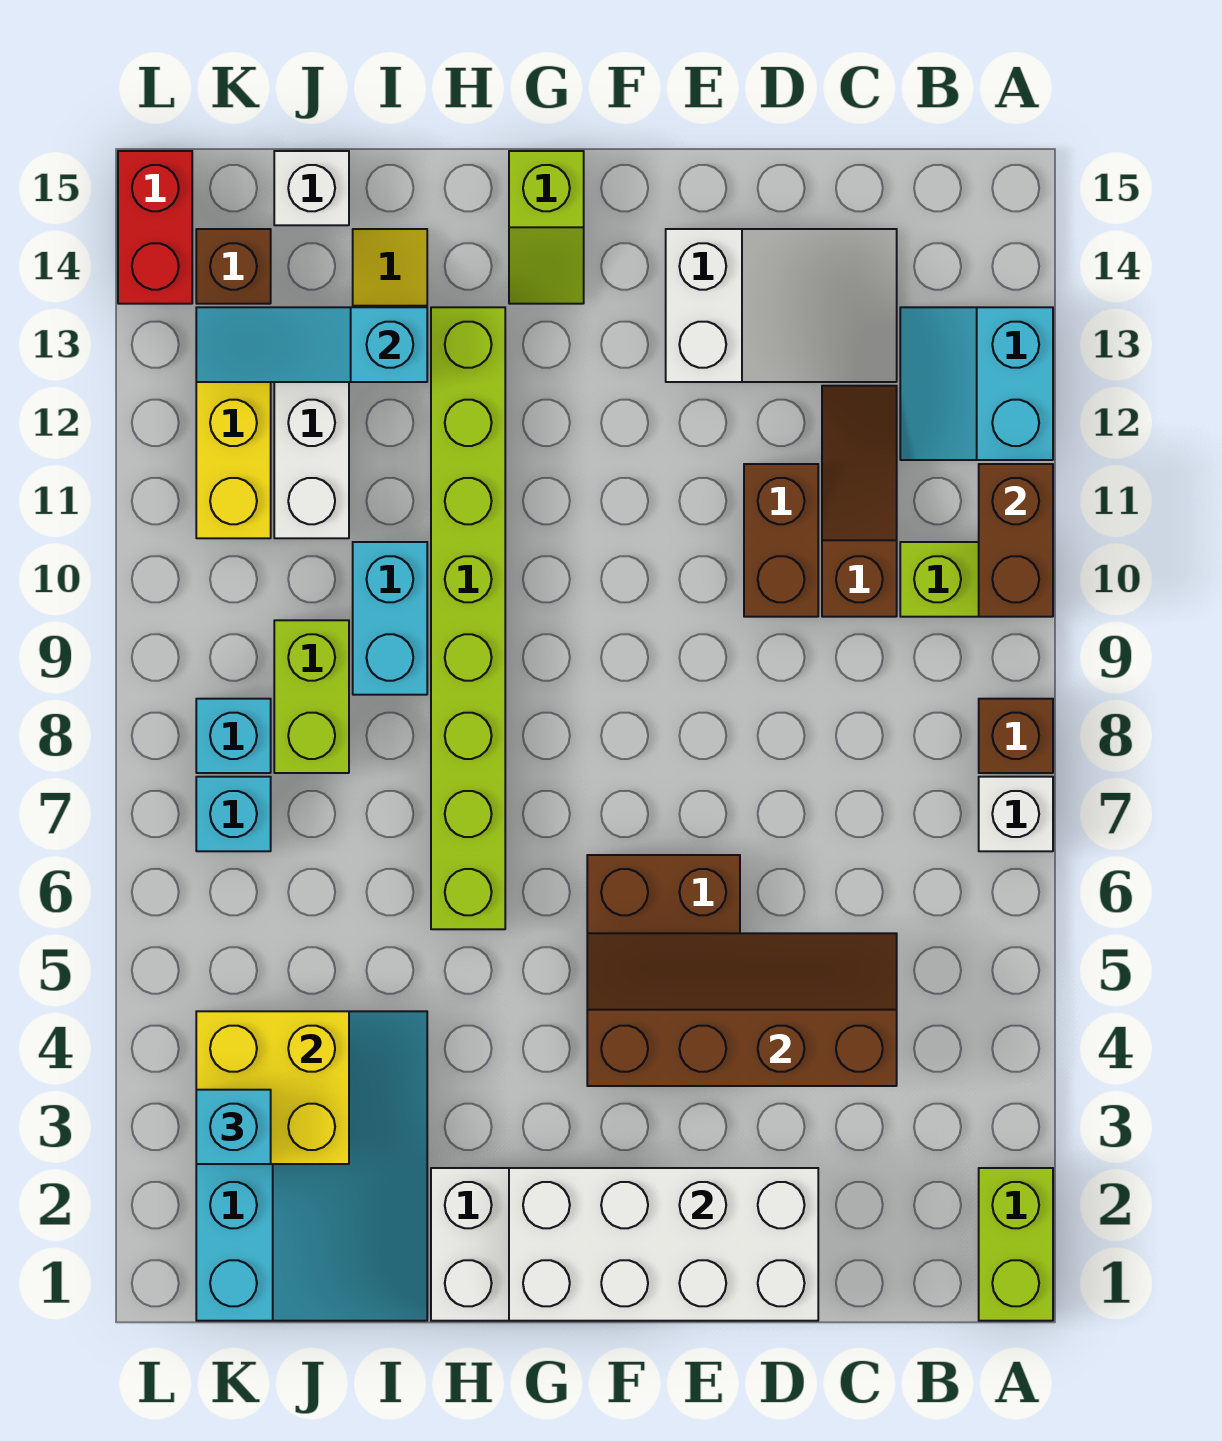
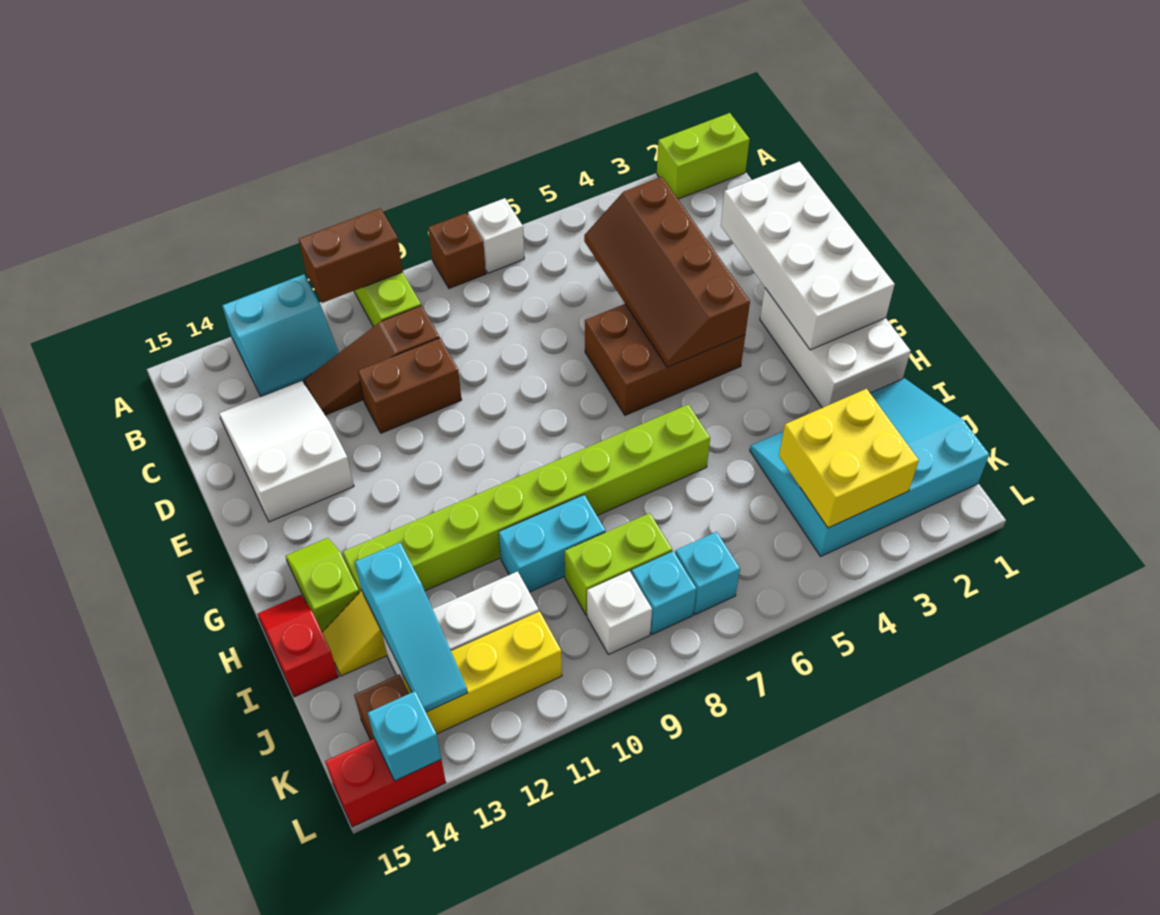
lime slope G14:G15 level 1 top 15 -> lime slope G14:H14 level 1 top H
none -> red slope H15:I15 level 1 top I
white brick J15 level 1 -> white brick K9 level 1
cyan brick K3 level 3 -> cyan brick L14 level 2

